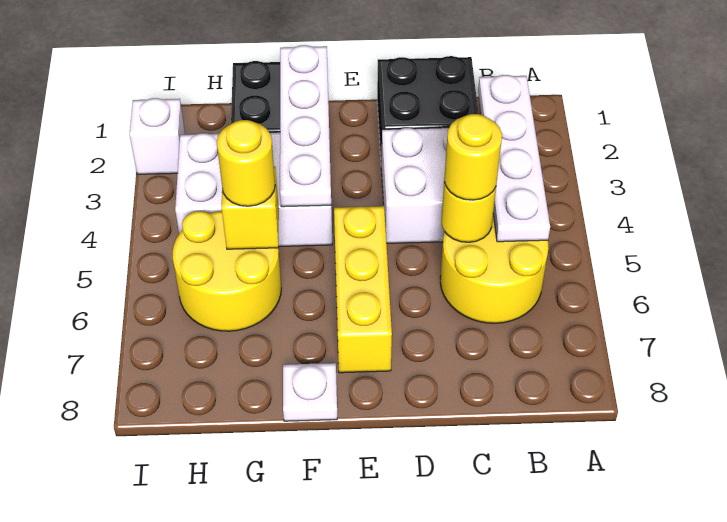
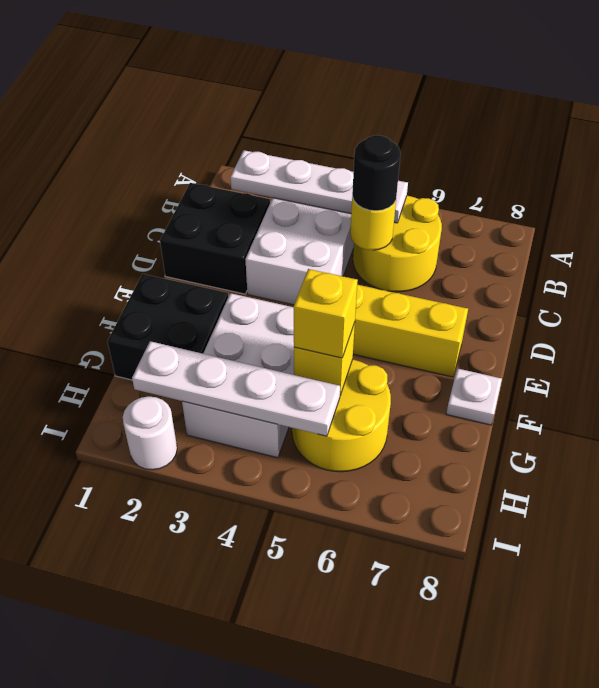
yellow round brick C5 level 3 -> black round brick C5 level 3
white plate F1:F4 level 2 -> white plate H2:H5 level 2
yellow round brick G5 level 3 -> yellow brick G5 level 3
white brick I2 level 1 -> white round brick I2 level 1

